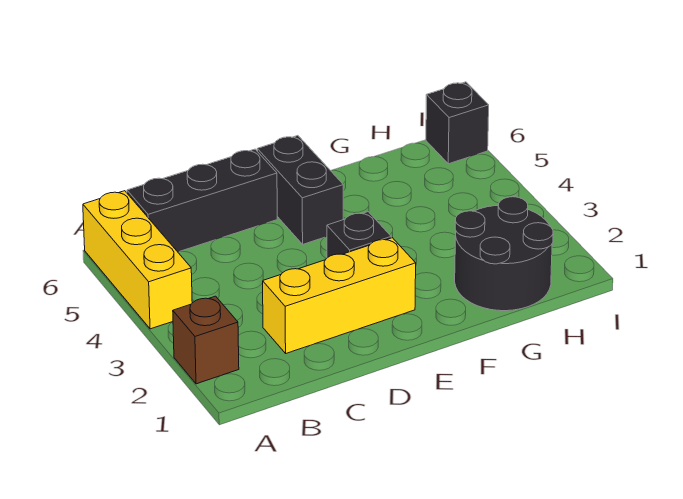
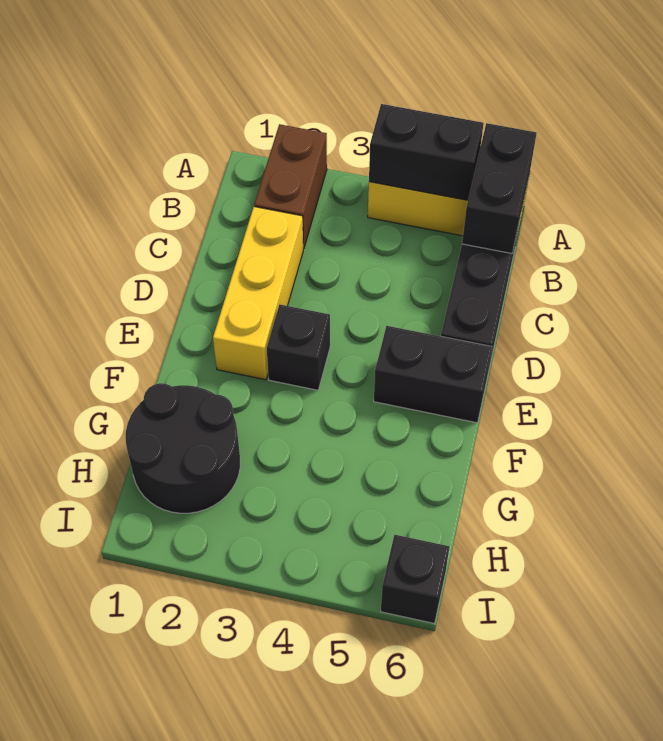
brown brick A2 level 1 -> brown brick A2:B2 level 1
none -> black brick A4:A5 level 2
none -> black brick A6:B6 level 2

